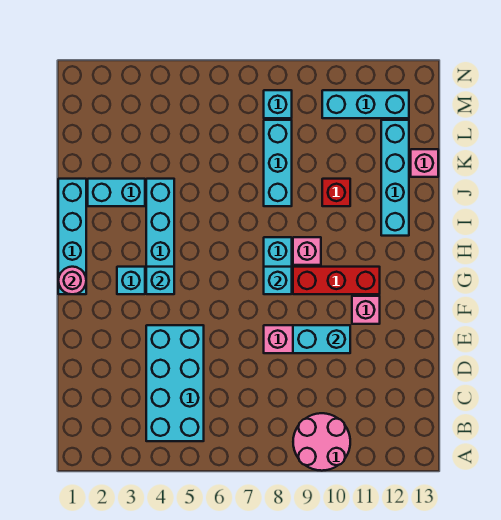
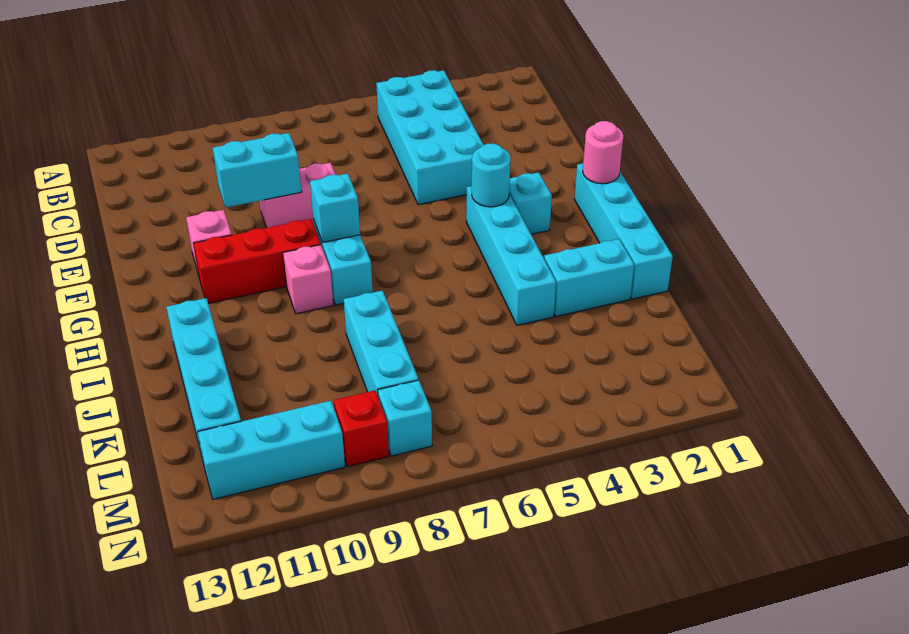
pink round brick A9:B10 level 1 -> none
cyan brick G4 level 2 -> cyan round brick G4 level 2
red brick J10 level 1 -> red brick M9 level 1
pink brick K13 level 1 -> none

